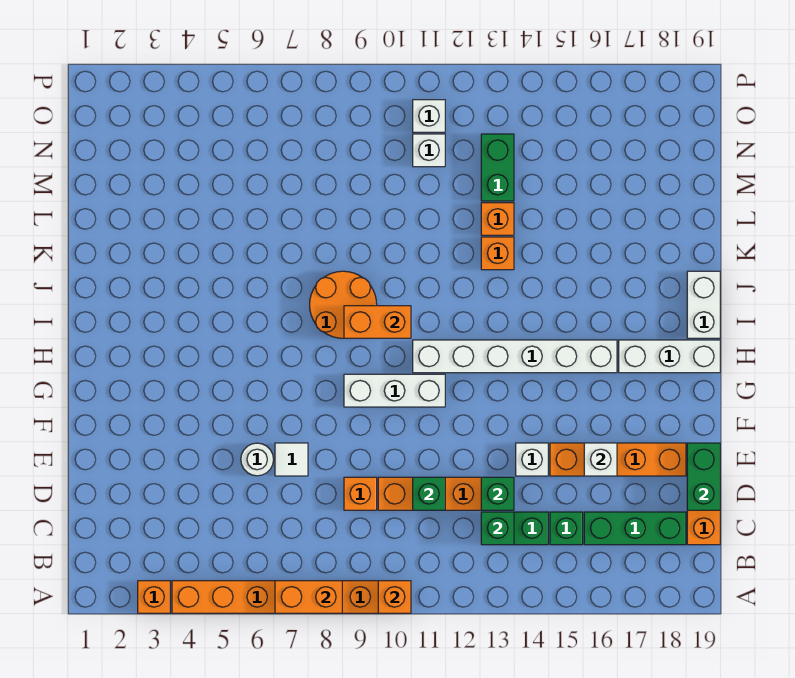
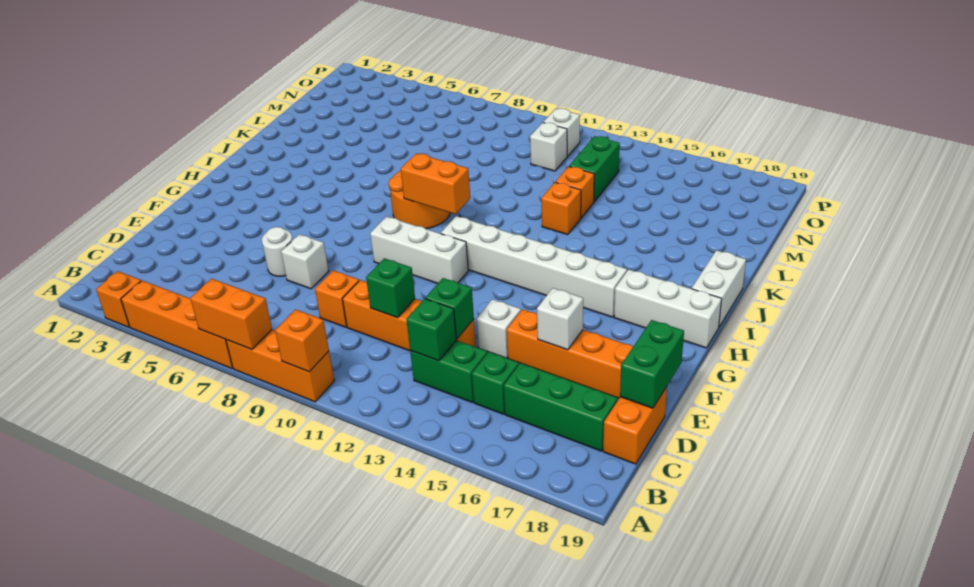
white tile E7 level 1 -> white brick E7 level 1

